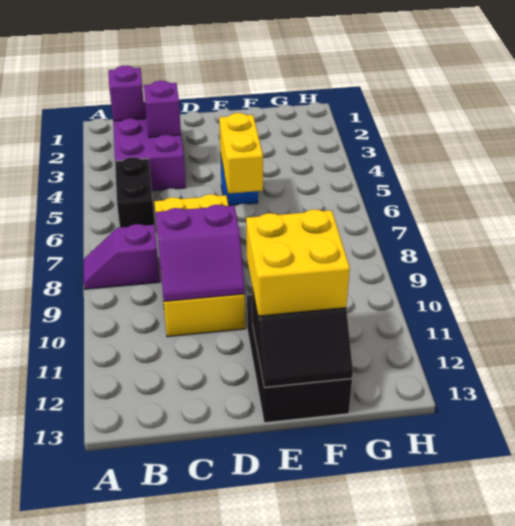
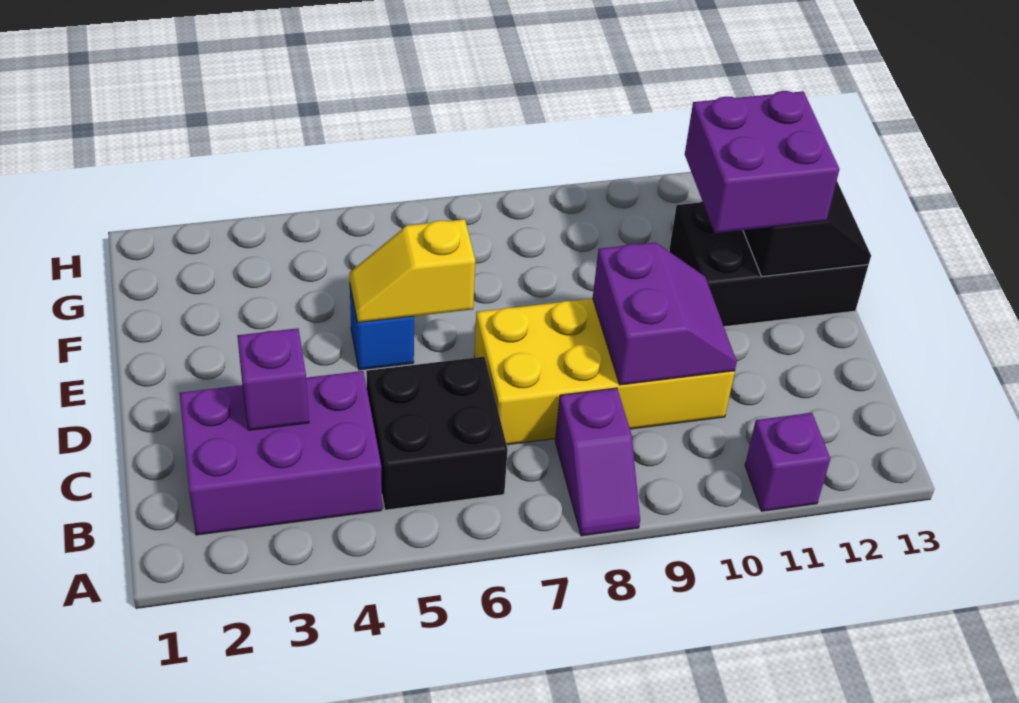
purple brick B2 level 2 -> purple brick A11 level 1
black brick B5:B6 level 1 -> black brick B5:C6 level 1
yellow brick E5:E6 level 2 -> yellow slope E5:E6 level 2 top 6
yellow brick E11:F12 level 3 -> purple brick E11:F12 level 3

